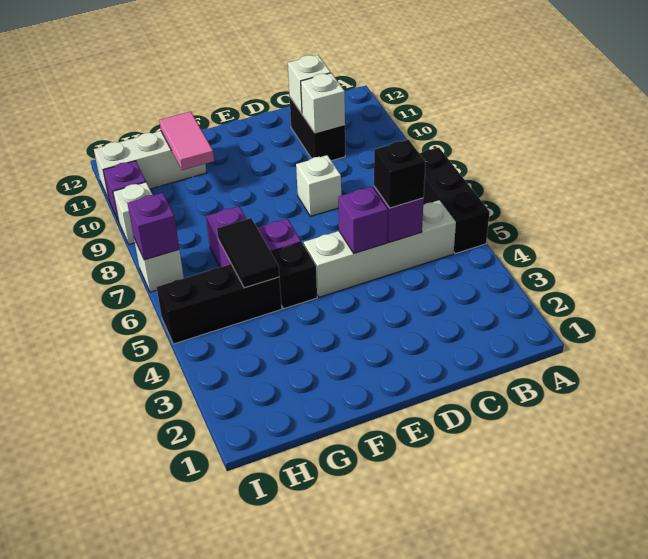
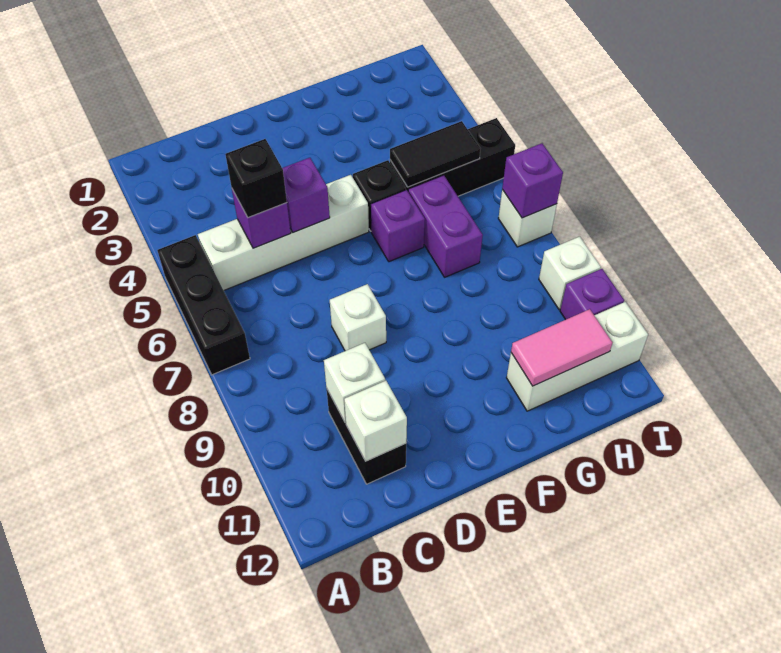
black tile G5:G6 level 2 -> black tile G5:H5 level 2
pink tile G10:G11 level 2 -> pink tile G11:H11 level 2

